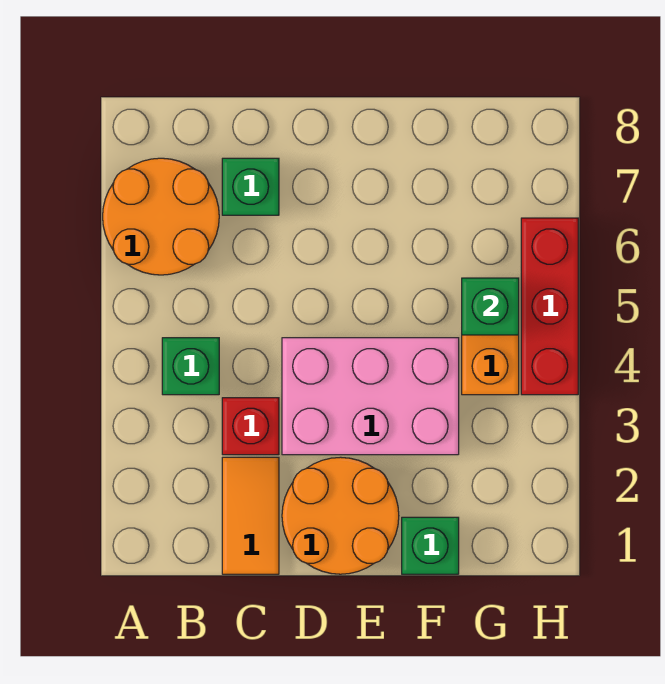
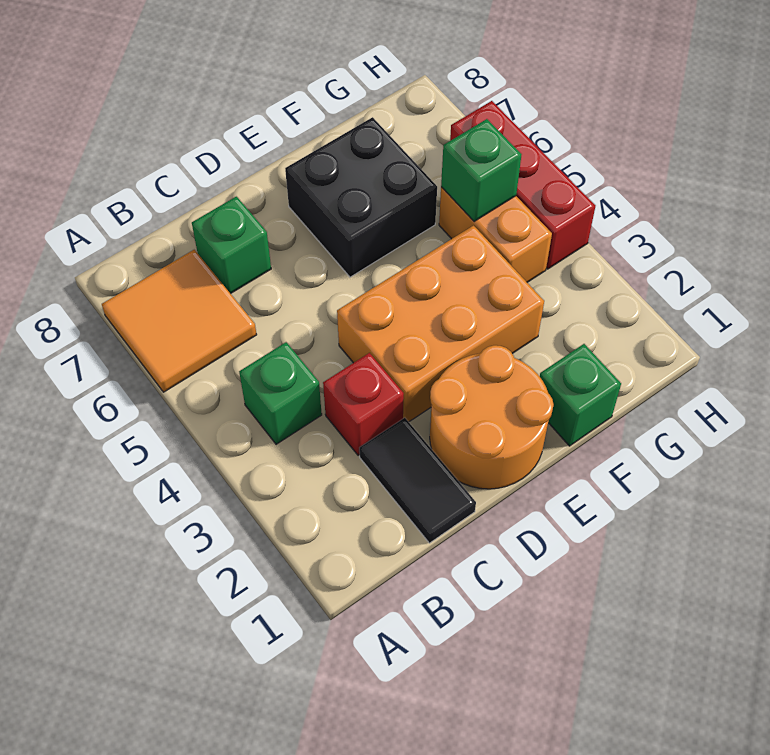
orange round brick A6:B7 level 1 -> orange tile A6:B7 level 1
orange tile C1:C2 level 1 -> black tile C1:C2 level 1
pink brick D3:F4 level 1 -> orange brick D3:F4 level 1
none -> black brick E6:F7 level 1

